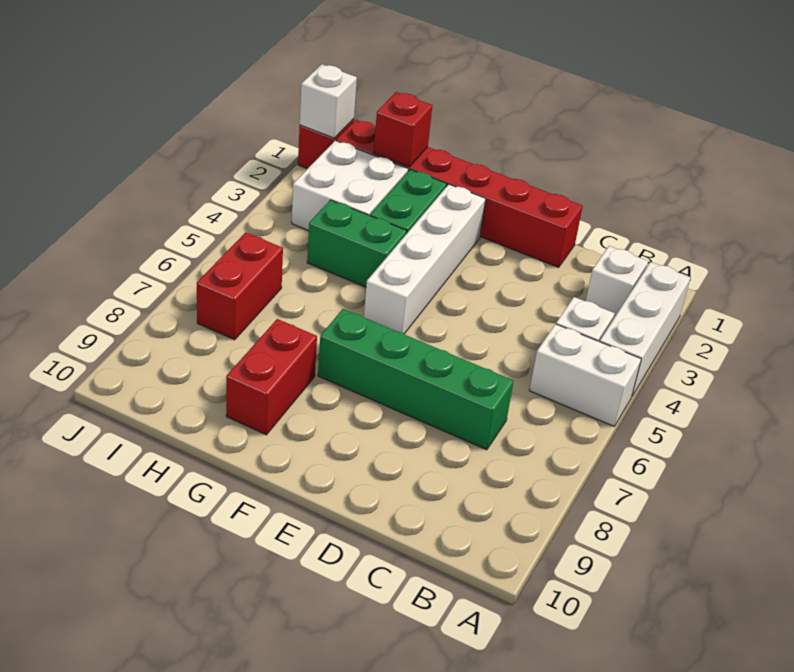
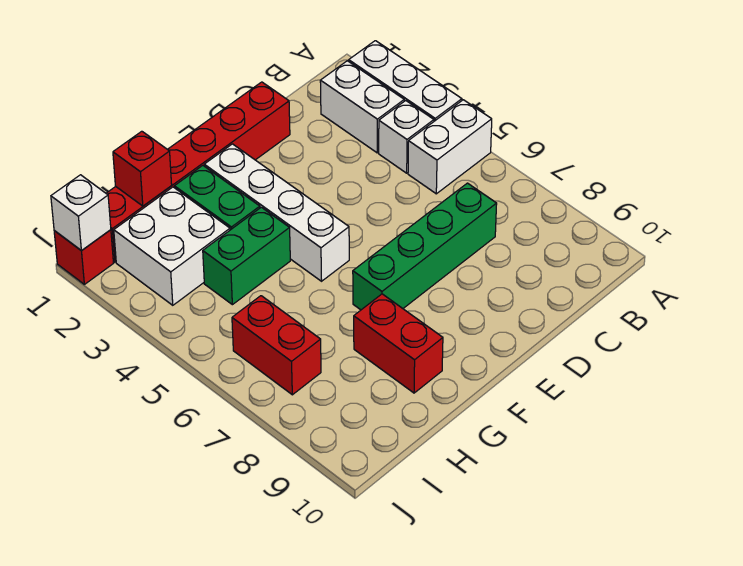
white brick B2 level 1 -> white brick B2:B3 level 1

